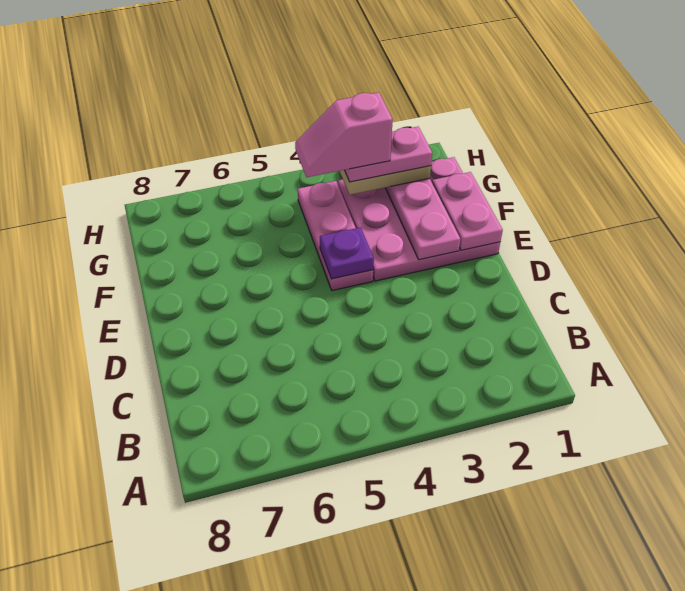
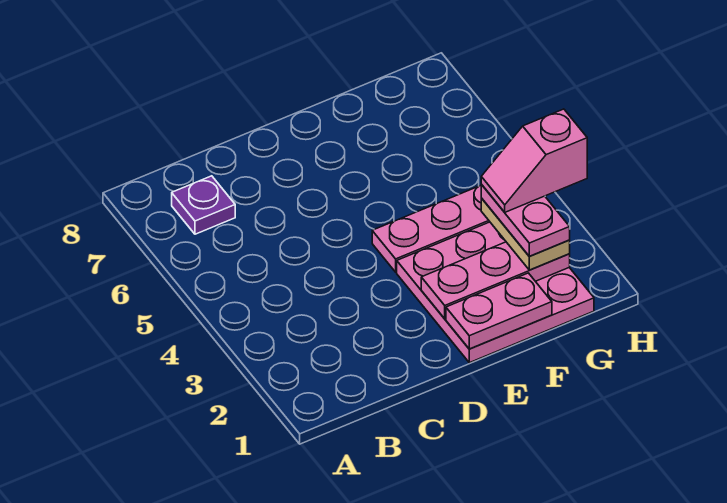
purple plate E4 level 2 -> purple plate B7 level 1
pink slope G3:G4 level 5 top 3 -> pink slope G3:H3 level 5 top H

